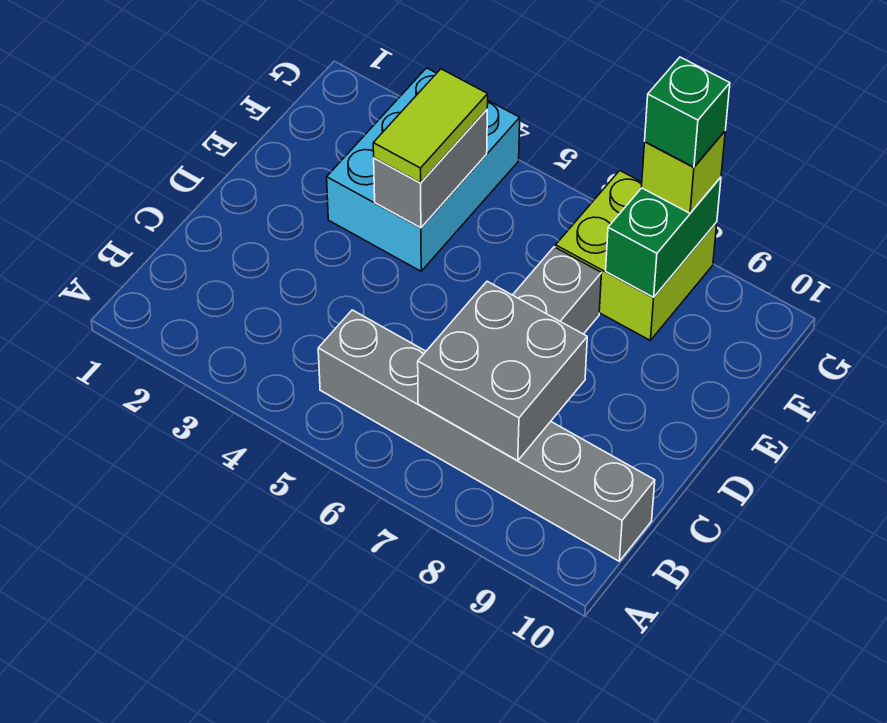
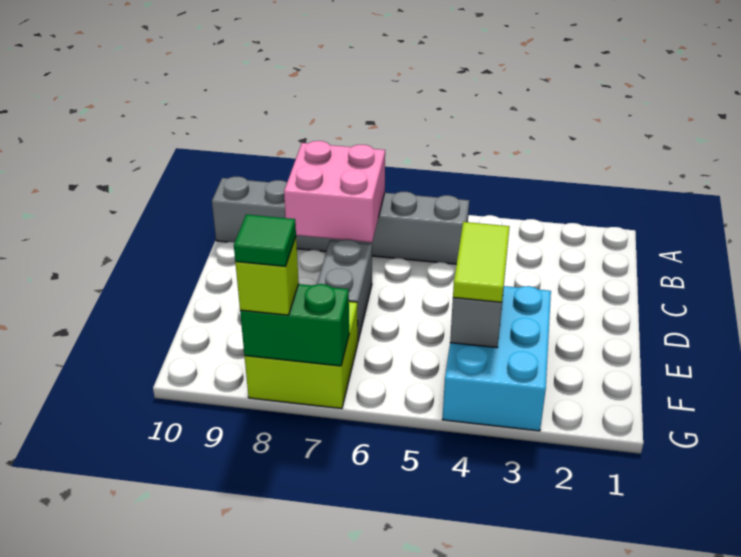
grey brick B7:C8 level 2 -> pink brick B7:C8 level 2
green brick F8:G8 level 2 -> green brick G7:G8 level 2
green brick G8 level 4 -> green tile G8 level 4

